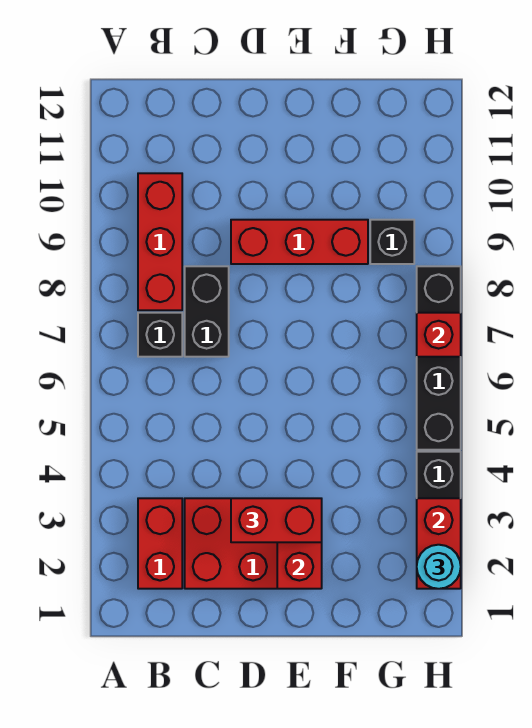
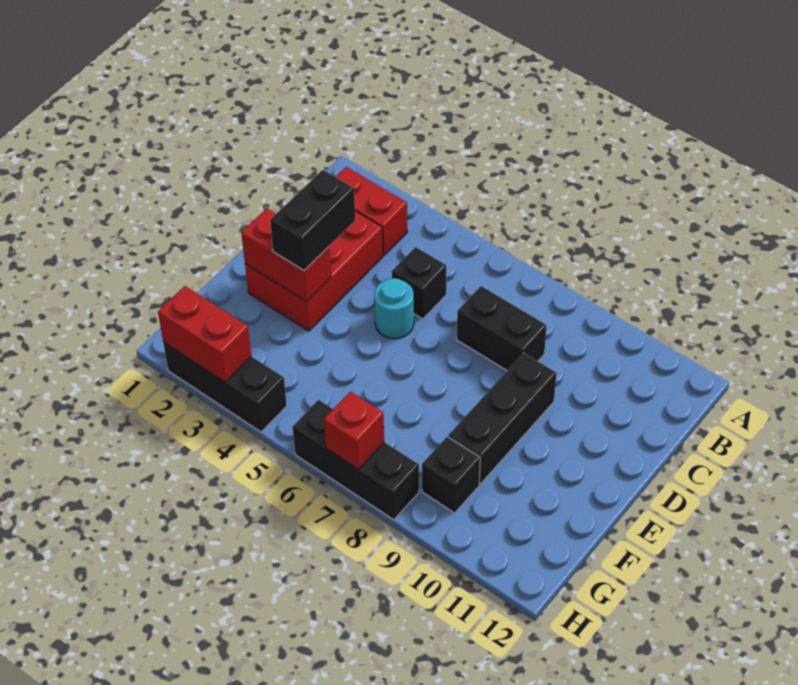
black brick B7 level 1 -> black brick C5 level 1
red brick B8:B10 level 1 -> none
red brick D3:E3 level 3 -> black brick D3:E3 level 3
red brick D9:F9 level 1 -> black brick D9:F9 level 1
cyan round brick H2 level 3 -> cyan round brick D5 level 1
black brick H5:H8 level 1 -> black brick H6:H8 level 1

